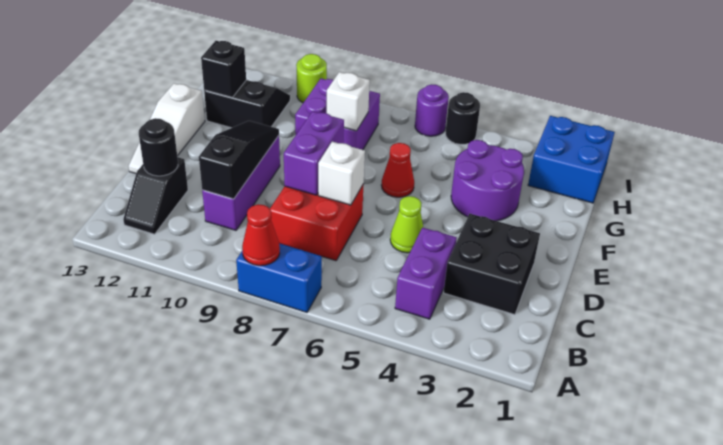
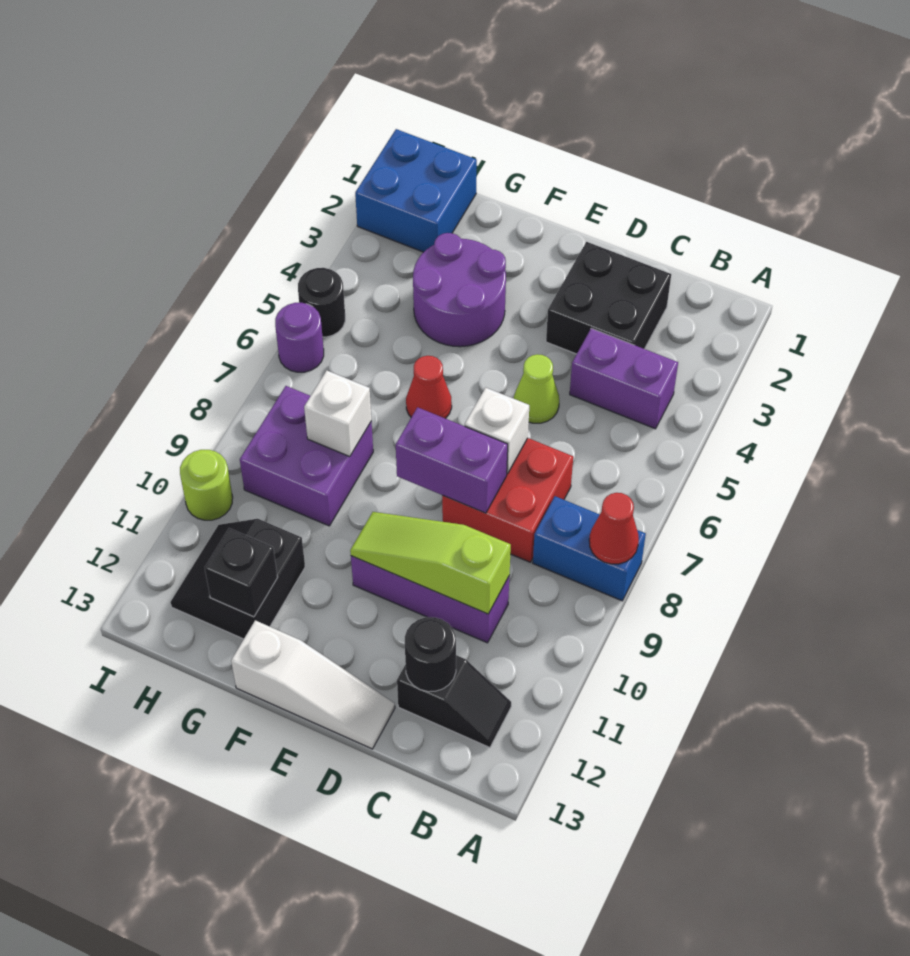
blue brick A7:A8 level 1 -> blue brick A8:B8 level 1
black slope C10:E10 level 2 top C -> lime slope C10:E10 level 2 top C

